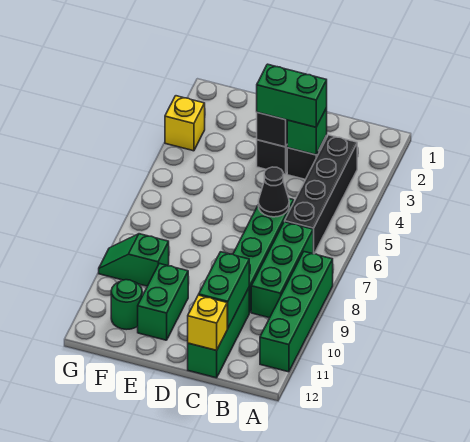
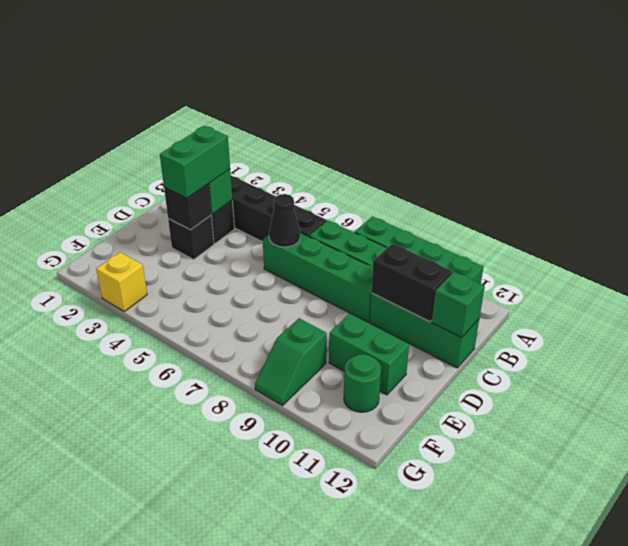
green brick C10:C11 level 2 -> black brick C10:C11 level 2
yellow brick C12 level 2 -> green brick C12 level 2

